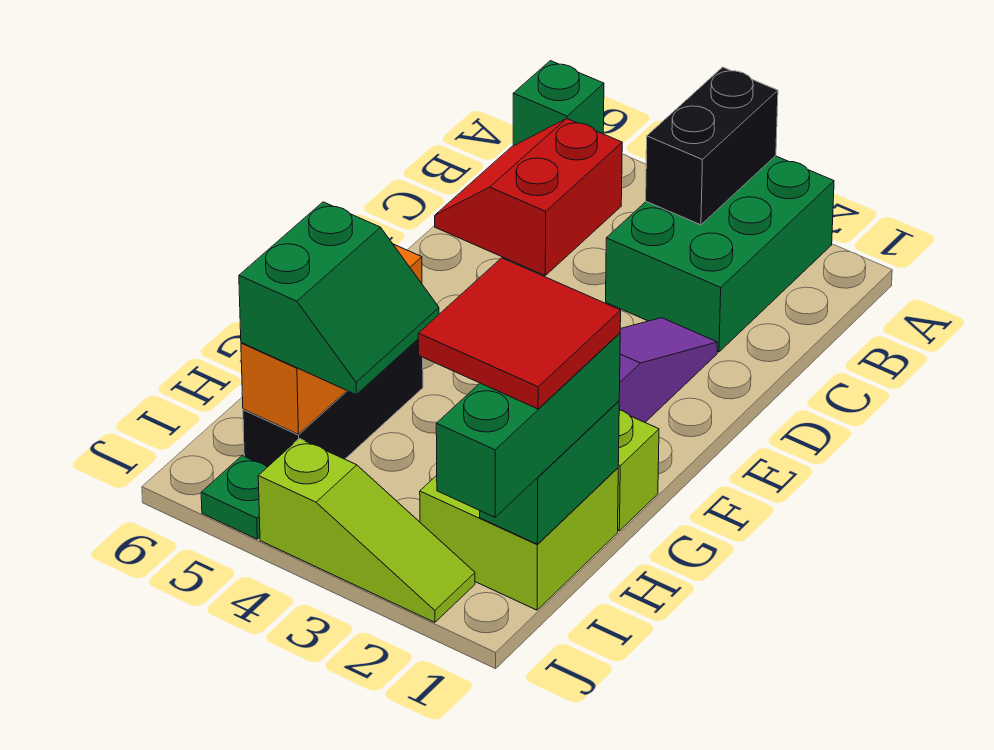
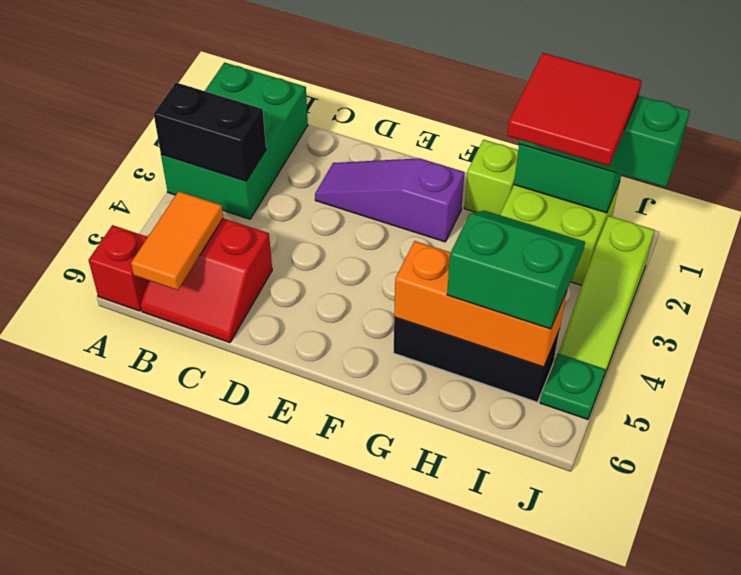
green brick A2:C3 level 1 -> green brick A1:B3 level 1
green brick A6 level 1 -> red brick A6 level 1
none -> orange tile B5:B6 level 2
lime slope J2:J4 level 1 top 4 -> lime slope J2:J4 level 1 top 2

